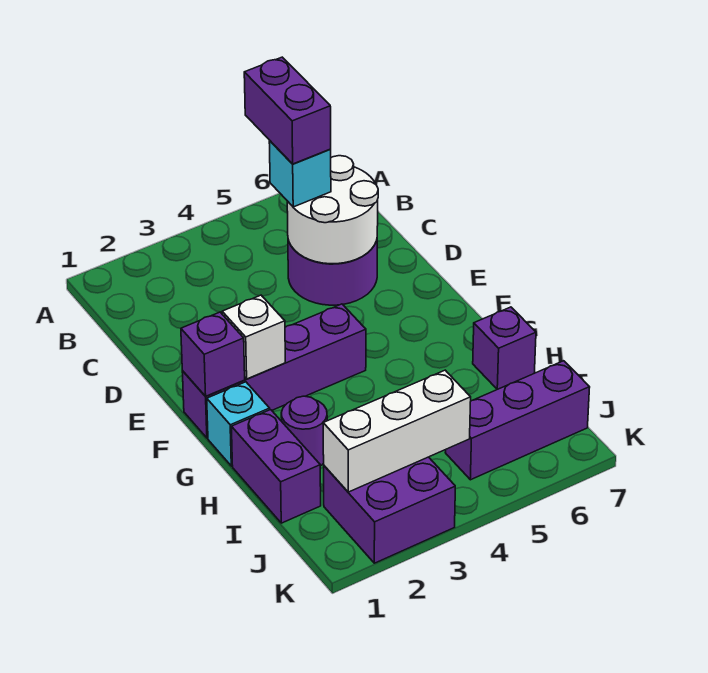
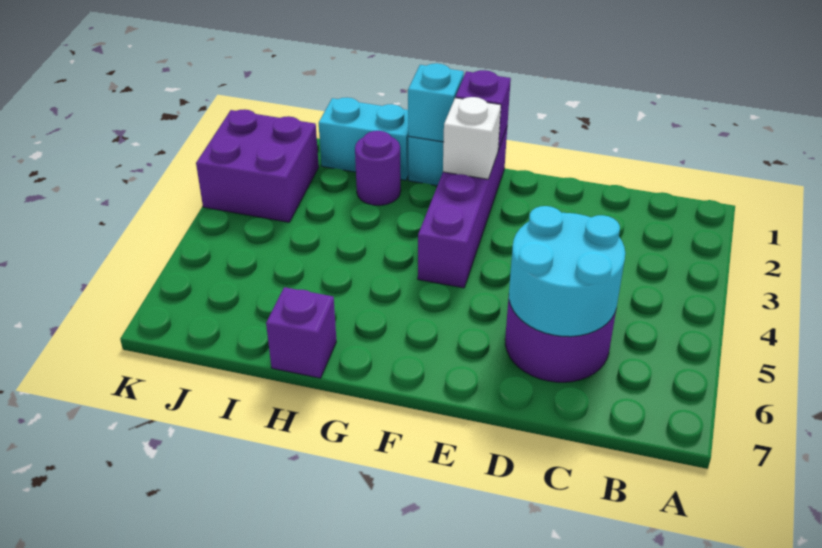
purple brick B5:C5 level 4 -> none
white round brick C5:D6 level 2 -> cyan round brick C5:D6 level 2
cyan brick C5 level 3 -> cyan brick G1 level 2
purple brick H1:I1 level 1 -> cyan brick H1:I1 level 1
white brick J2:J4 level 2 -> none
purple brick J5:J7 level 1 -> none

